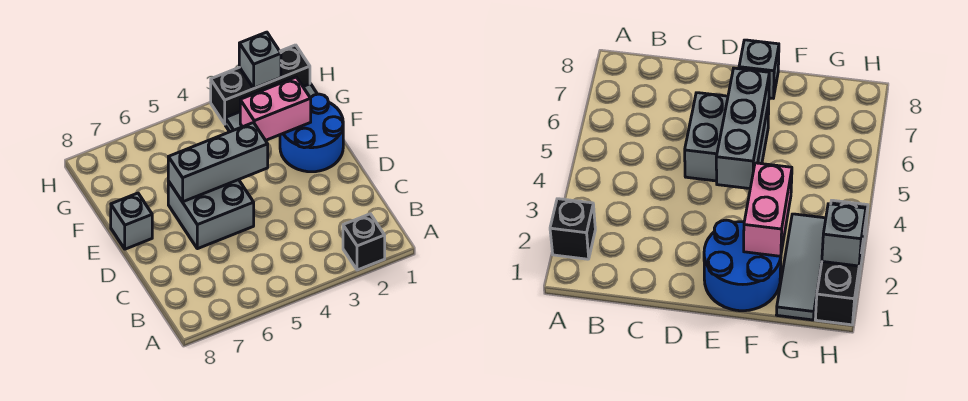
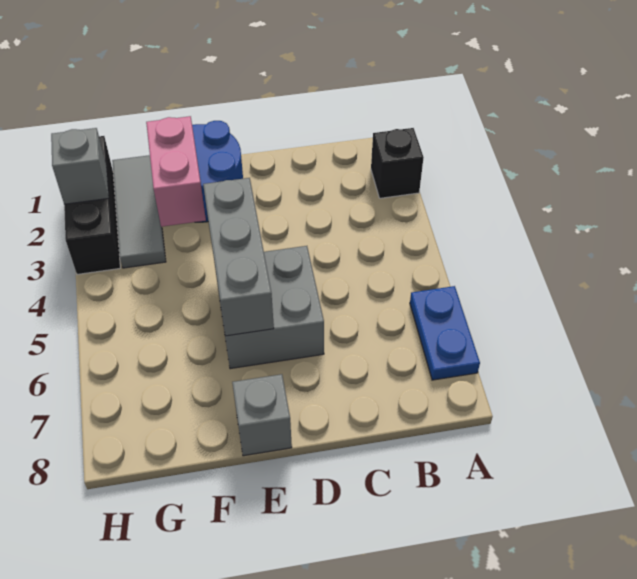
none -> blue plate A6:A7 level 1

